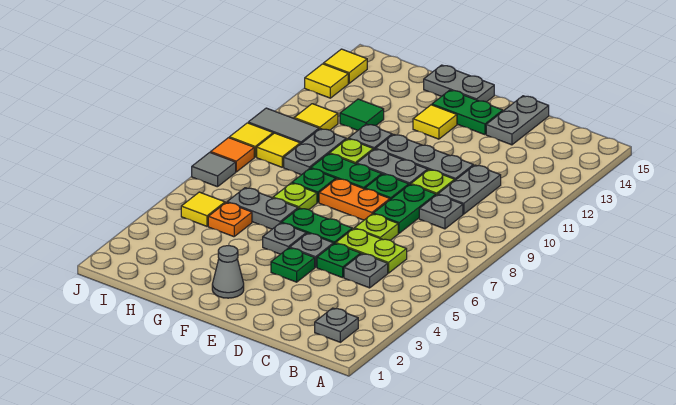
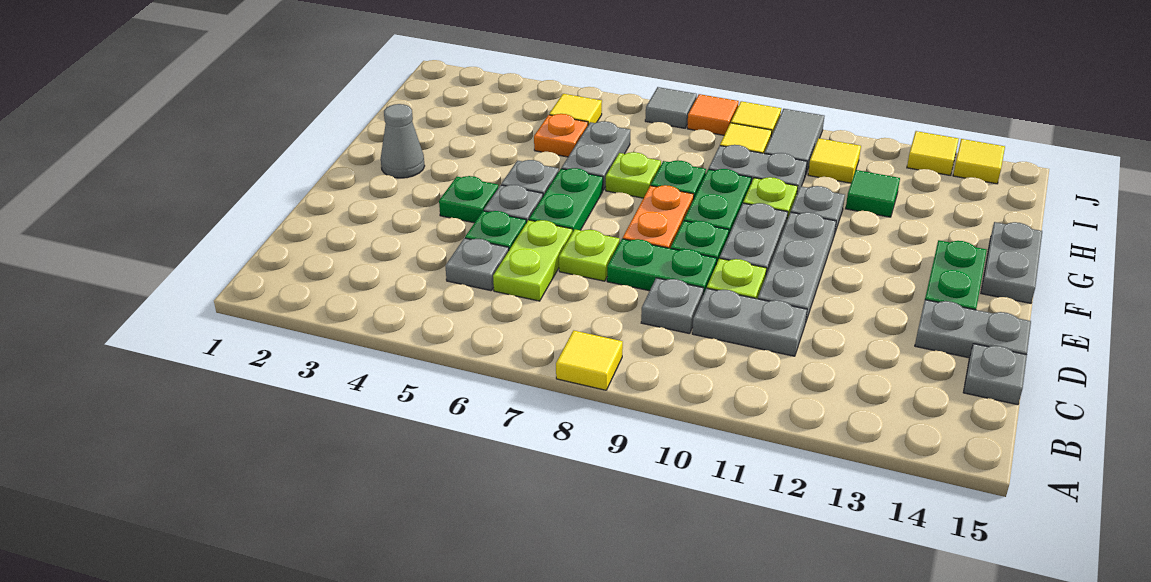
grey plate B2 level 1 -> grey plate C15 level 1
yellow tile F13 level 1 -> yellow tile A8 level 1

